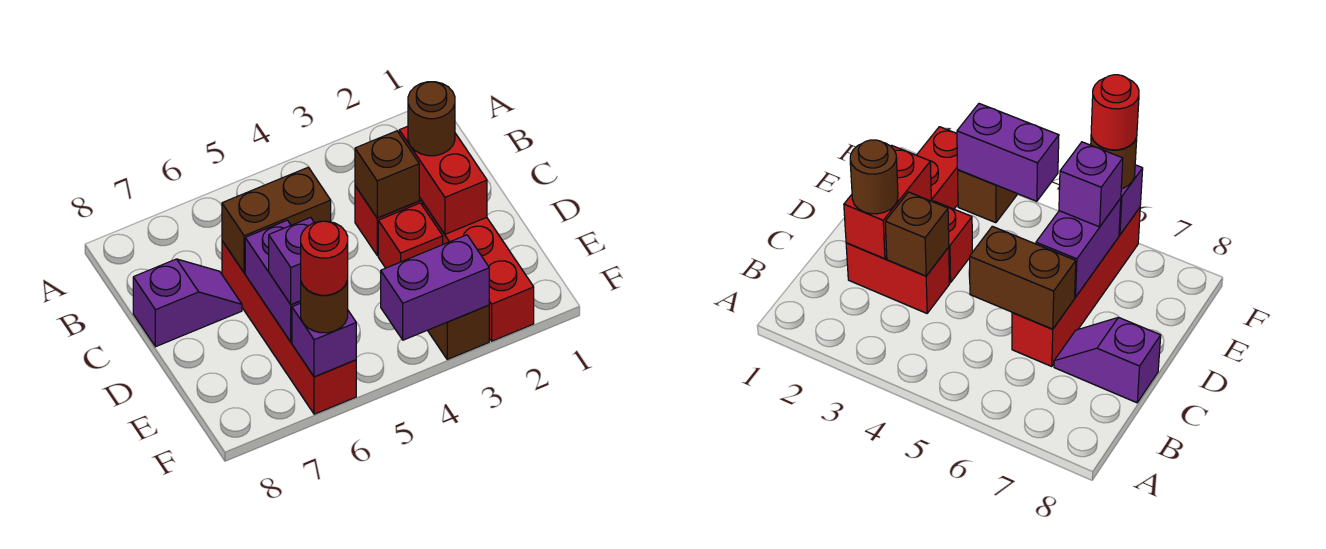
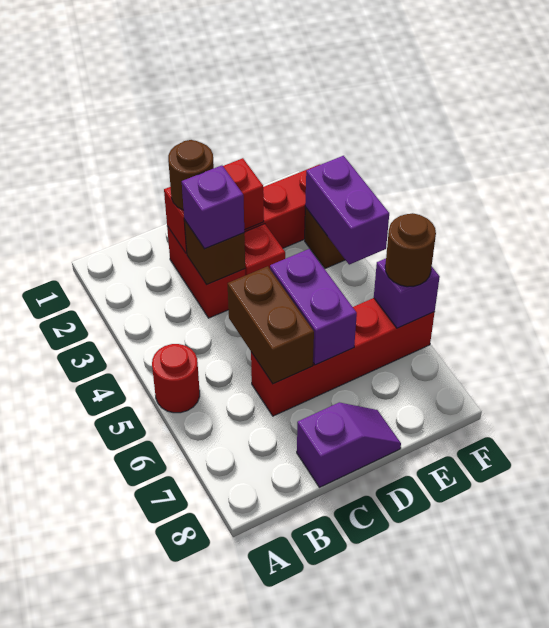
purple slope C7:C8 level 1 top 8 -> purple slope C8:D8 level 1 top C
purple brick D6:E6 level 2 -> purple brick D5:D6 level 2
purple brick E6 level 3 -> purple brick C3 level 3
red round brick F6 level 4 -> red round brick A5 level 1

